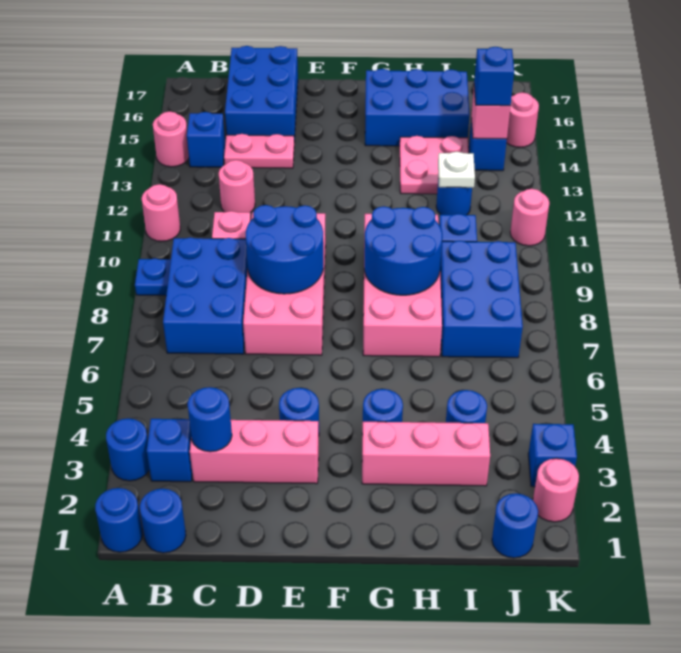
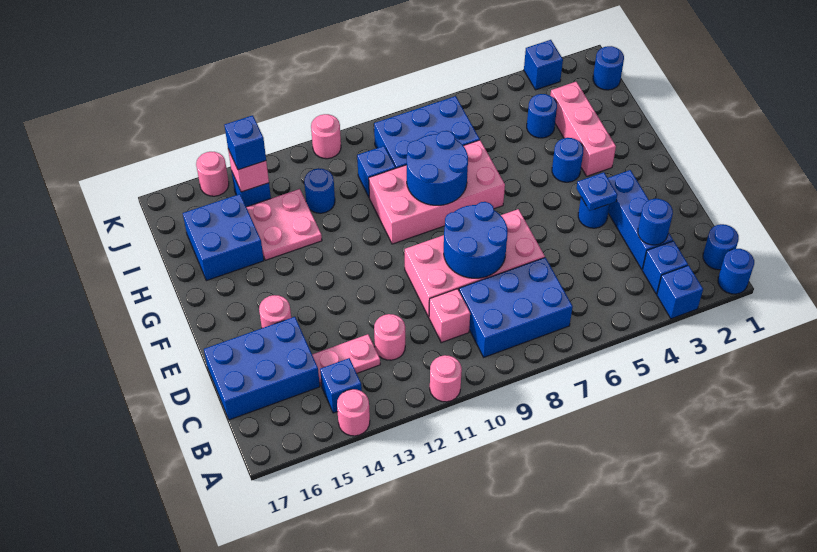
blue round brick A3 level 1 -> blue brick A3 level 1
blue plate A9 level 1 -> blue plate E4 level 2
pink brick C3:E3 level 1 -> blue brick C3:E3 level 1
pink plate C14:D14 level 1 -> pink plate C13:C14 level 1
blue brick G15:I16 level 1 -> blue brick H15:I16 level 1
white plate I12 level 2 -> none
pink round brick K2 level 1 -> pink round brick E15 level 1

